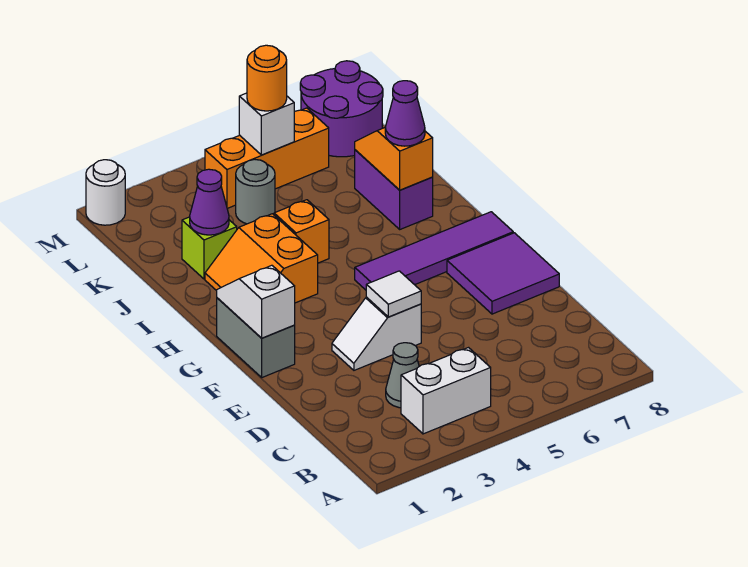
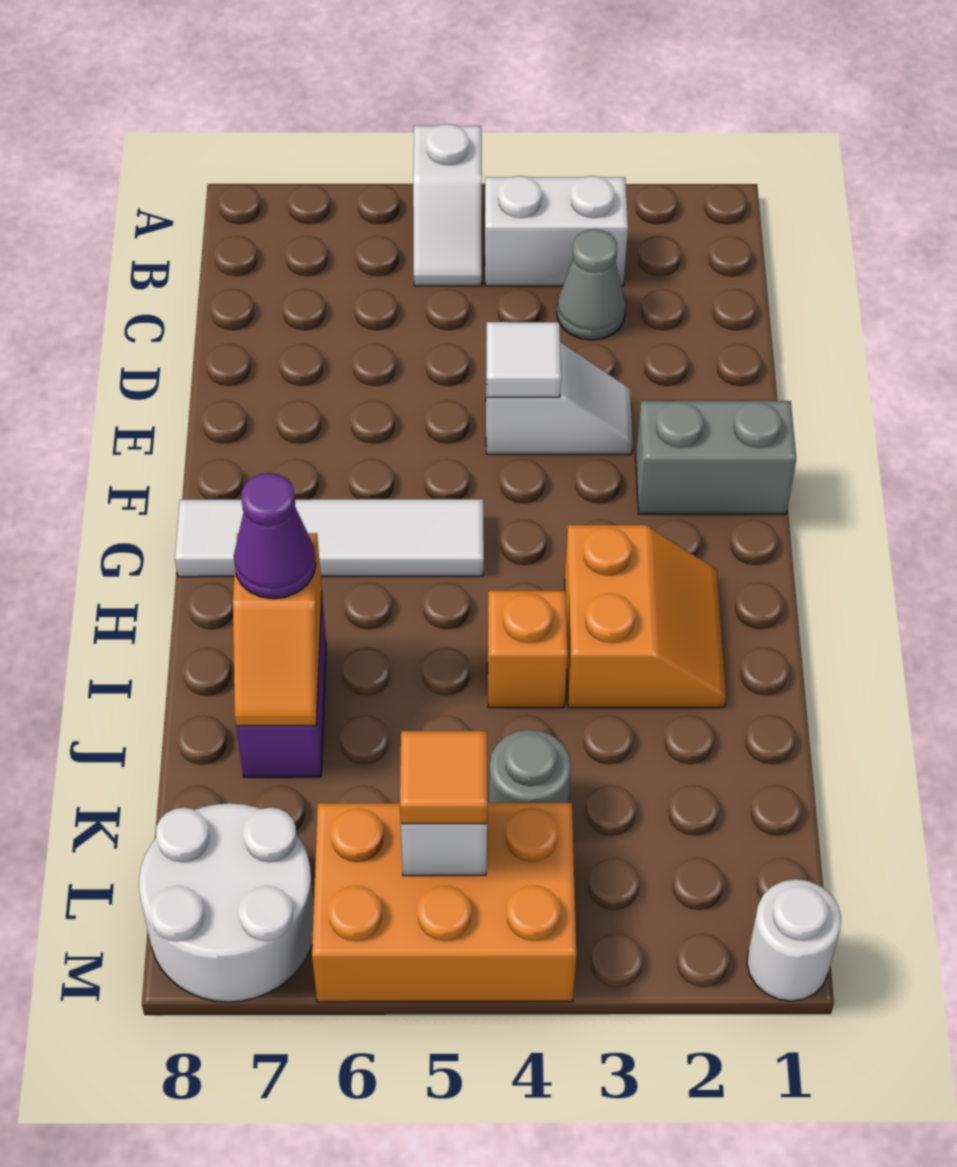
purple tile E7:F8 level 1 -> none
grey brick F1:G1 level 1 -> grey brick F1:F2 level 1
white slope F1:G1 level 2 top F -> white slope A5:B5 level 1 top A
purple tile G5:G8 level 1 -> white tile G5:G8 level 1
lime brick J2 level 1 -> none
purple cone J2 level 2 -> none
orange brick L4:L6 level 1 -> orange brick L4:M6 level 1
orange round brick L5 level 3 -> orange tile L5 level 3
purple round brick L7:M8 level 1 -> white round brick L7:M8 level 1

